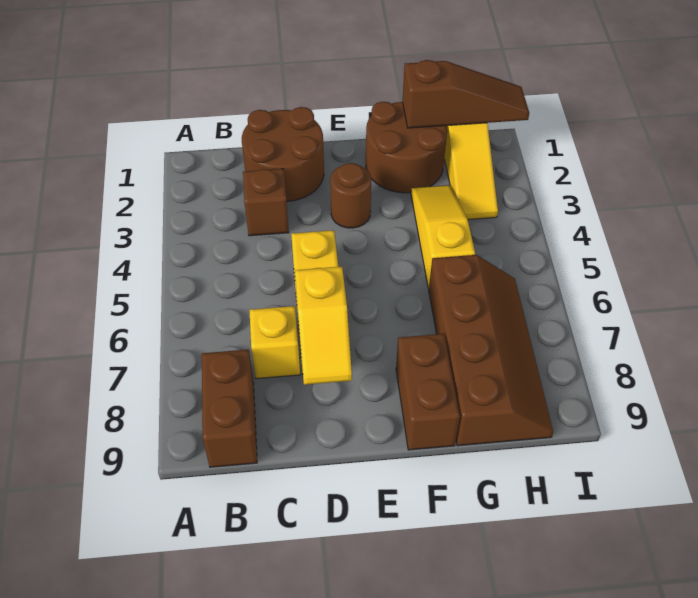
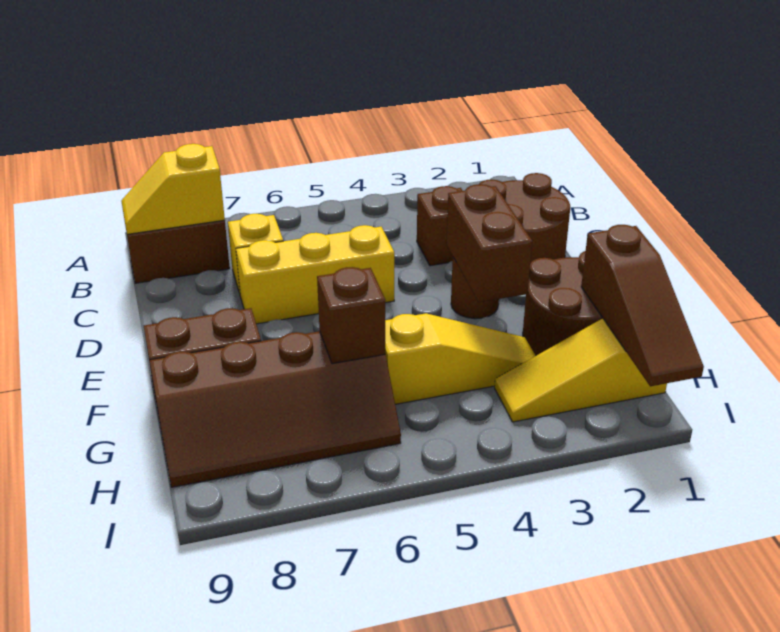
yellow slope D7:D8 level 2 top 7 -> yellow slope B8:B9 level 2 top 8
none -> brown brick E3:F3 level 2
none -> brown brick G6 level 2

